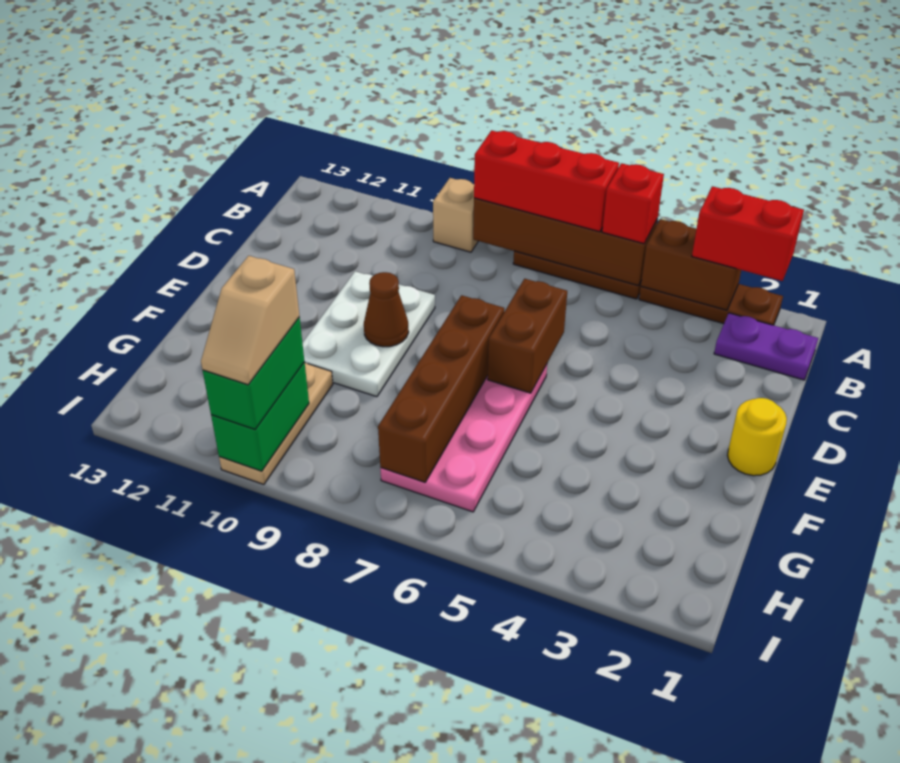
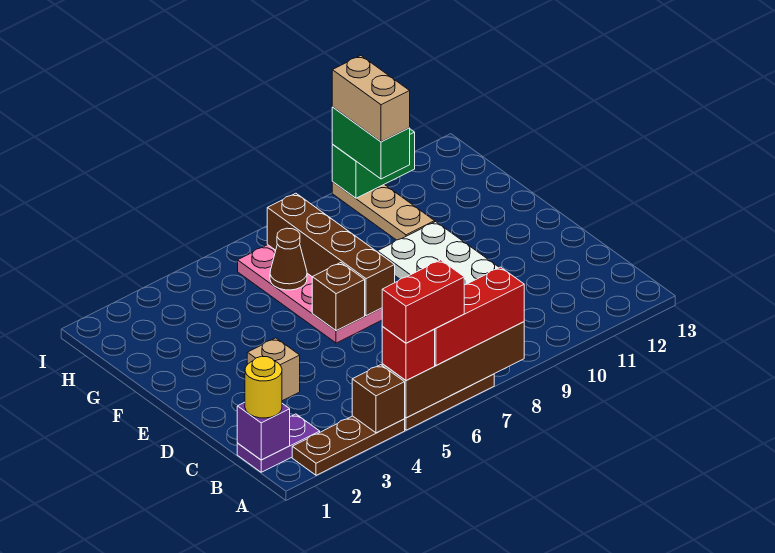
red brick A2:A3 level 3 -> red brick A5:A6 level 4
brown brick A3:A4 level 2 -> brown brick A4 level 2
tan brick A9 level 1 -> tan brick D3 level 1
none -> purple brick B1 level 2
brown brick D6:E6 level 2 -> brown brick E6 level 2
yellow round brick E1 level 1 -> yellow round brick B1 level 3
brown cone E9 level 2 -> brown cone G6 level 2
green brick H10:I10 level 2 -> green brick I10:I11 level 2
tan slope H10:I10 level 4 top H -> tan brick H10:I10 level 4

